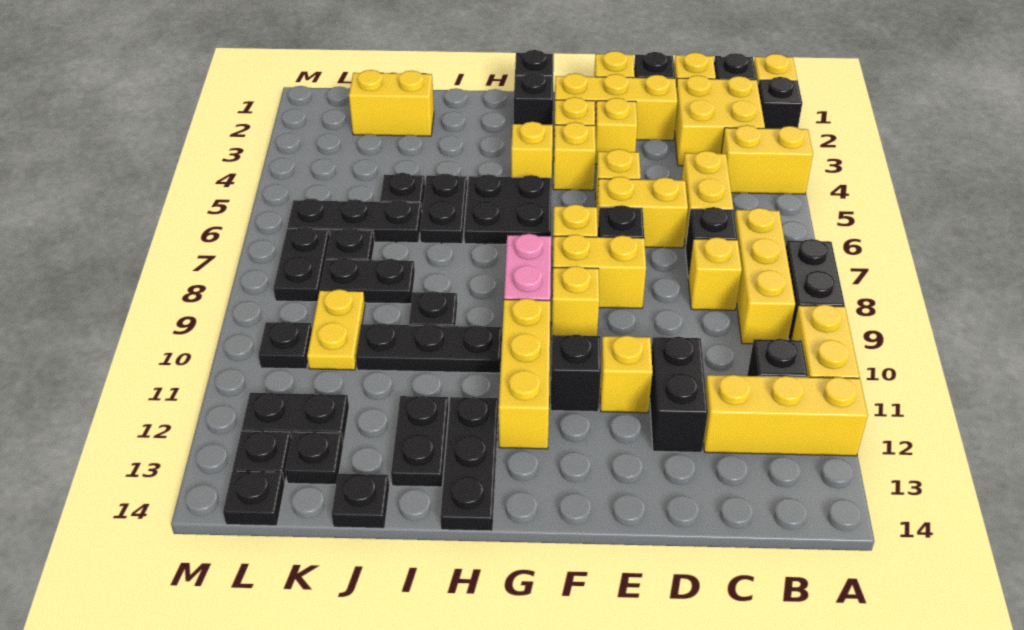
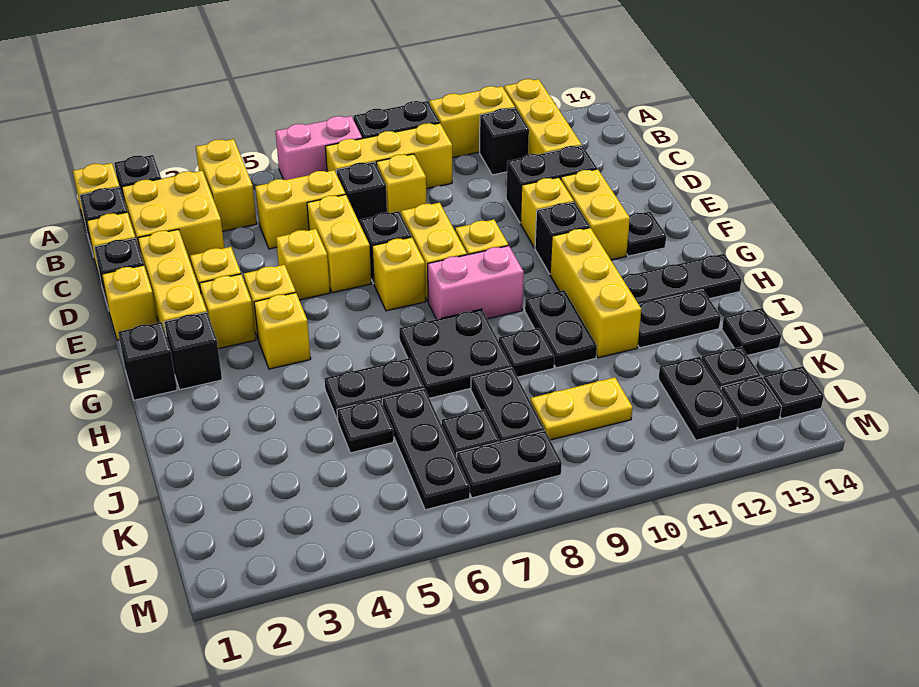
none -> pink brick A6:A7 level 1
black plate G5:H6 level 1 -> black plate H7:I8 level 1
yellow brick G10:G12 level 1 -> yellow brick G11:I11 level 1
black plate H10:J10 level 1 -> black plate H10:I10 level 1
yellow brick J2:K2 level 1 -> yellow brick E12:F12 level 1
black plate L10 level 1 -> black plate F13 level 1

